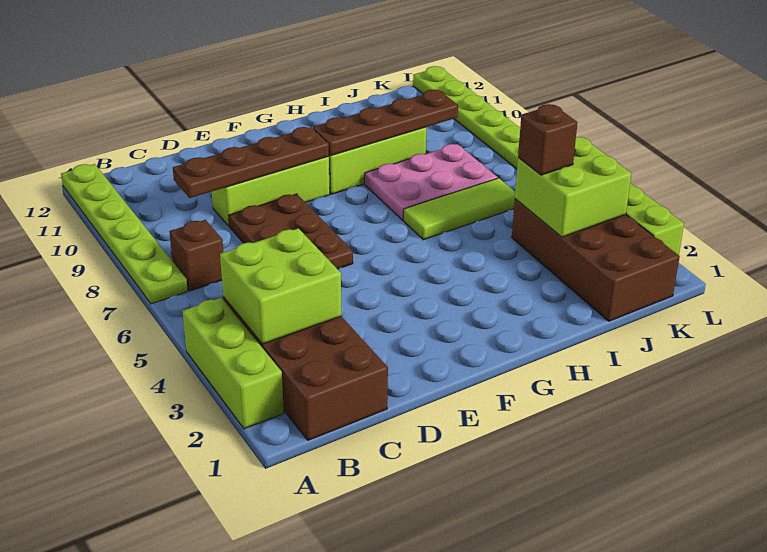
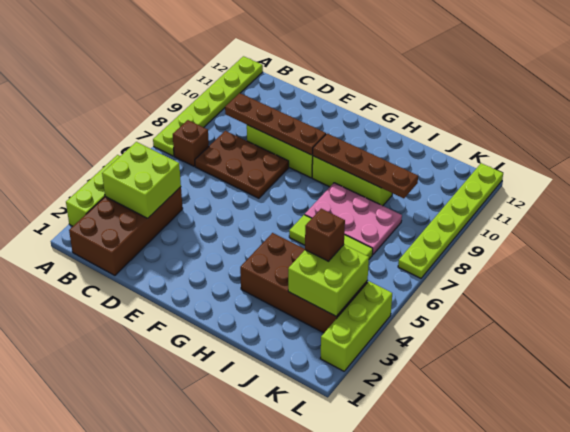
brown plate D6:E8 level 1 -> brown plate C7:E8 level 1
brown brick J1:K4 level 1 -> brown brick H3:K4 level 1

